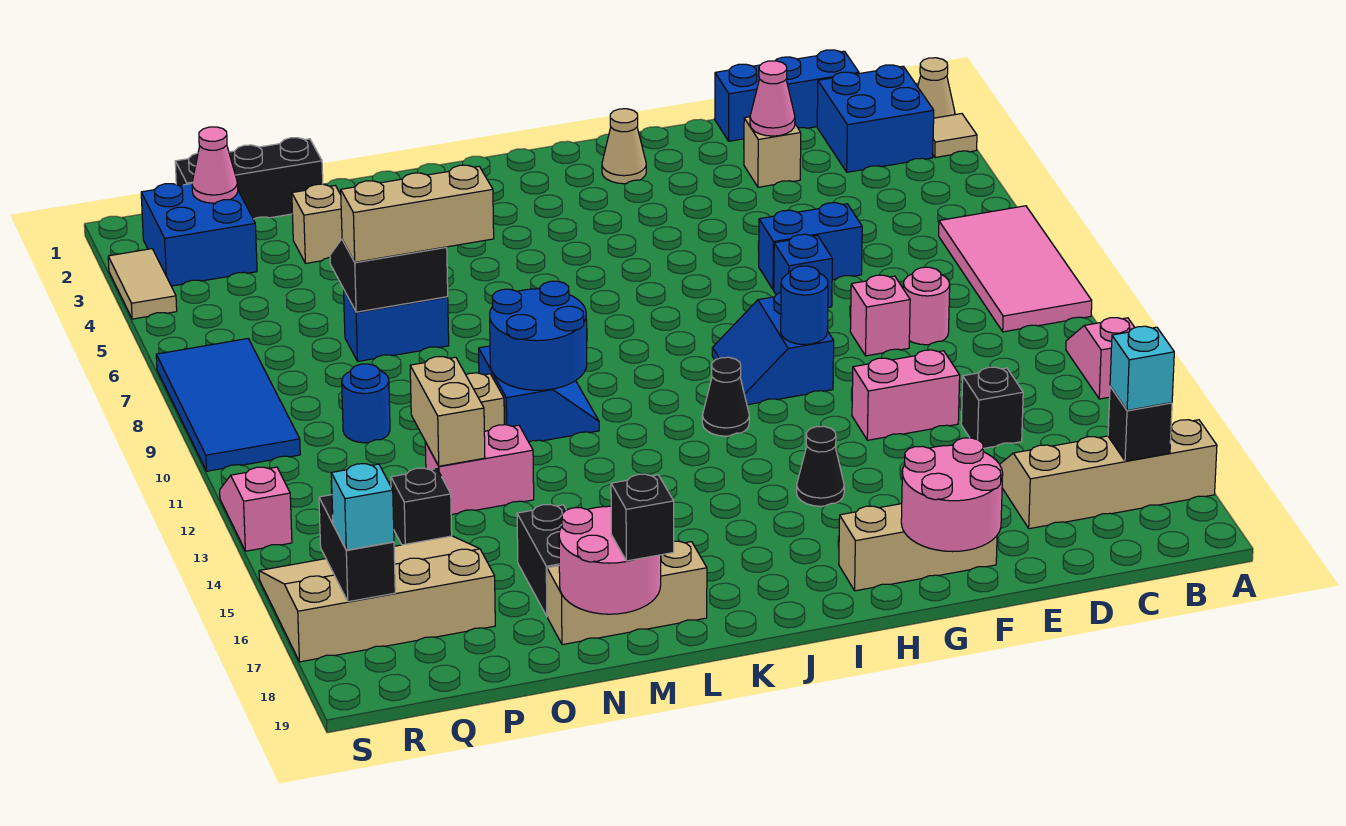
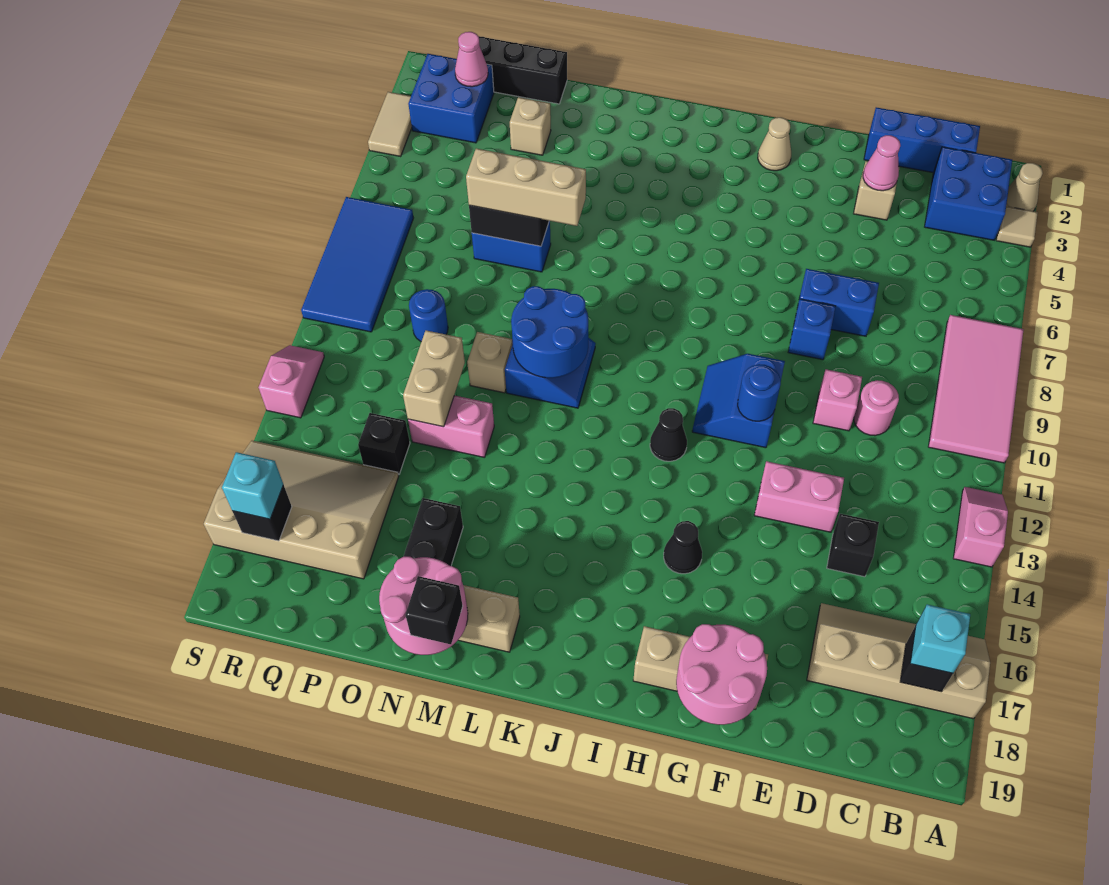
black brick R16:R17 level 2 -> black brick R17 level 2

